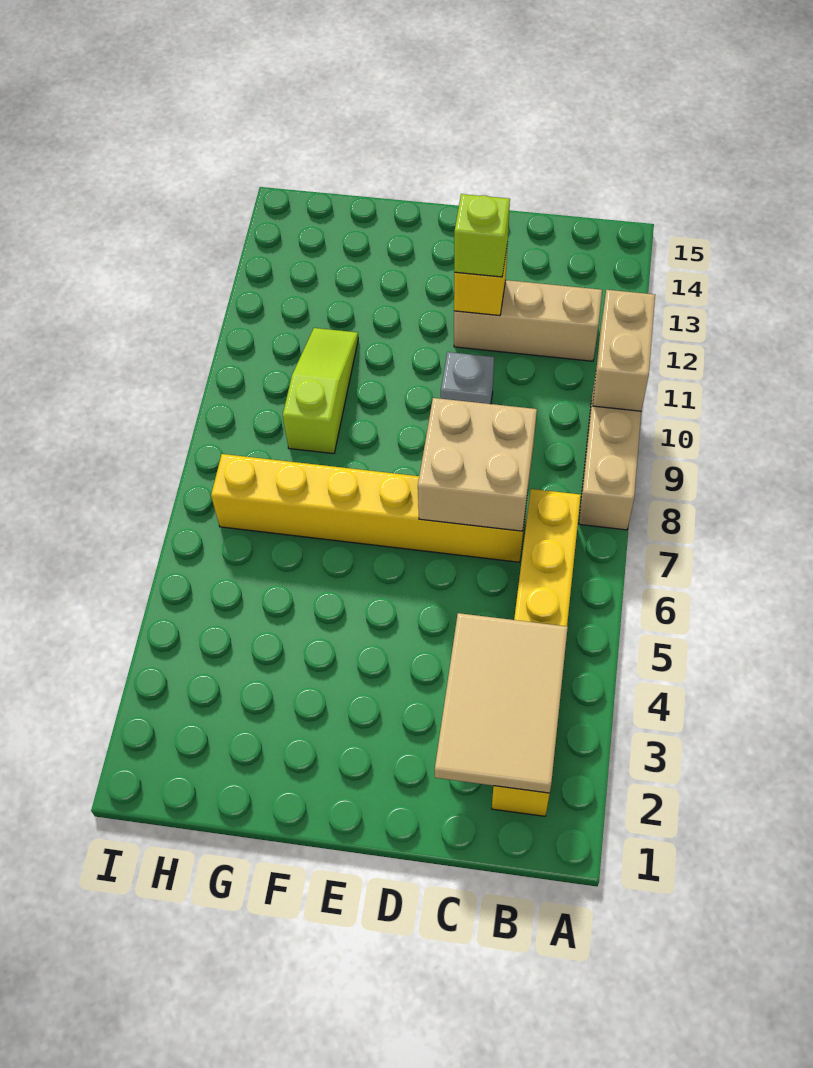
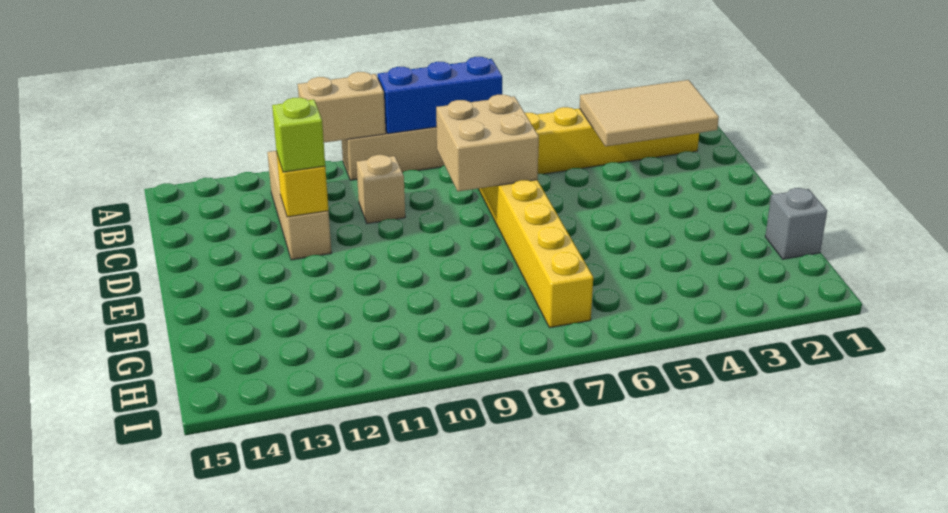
none -> blue brick A7:A9 level 2
none -> tan brick C10 level 1
grey brick D10 level 1 -> grey brick G1 level 1
lime slope G9:G11 level 1 top 9 -> none

